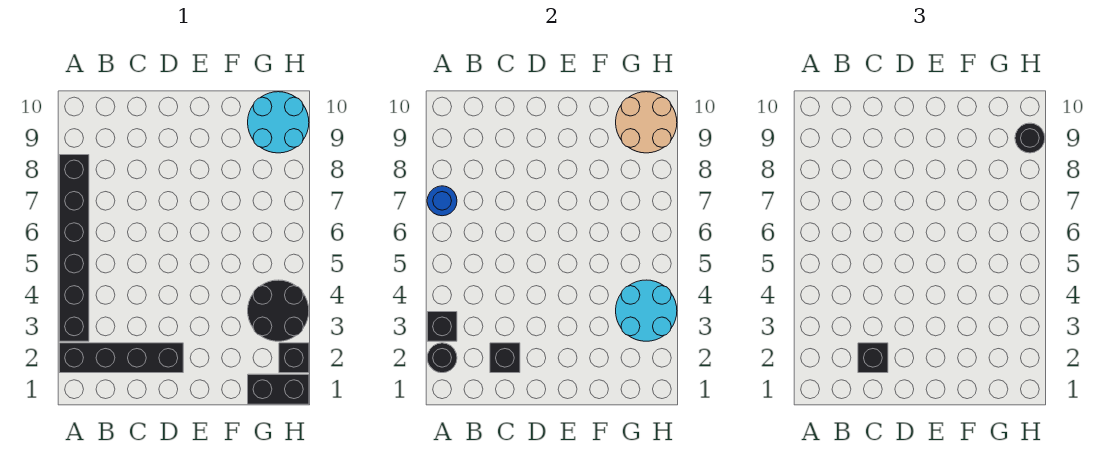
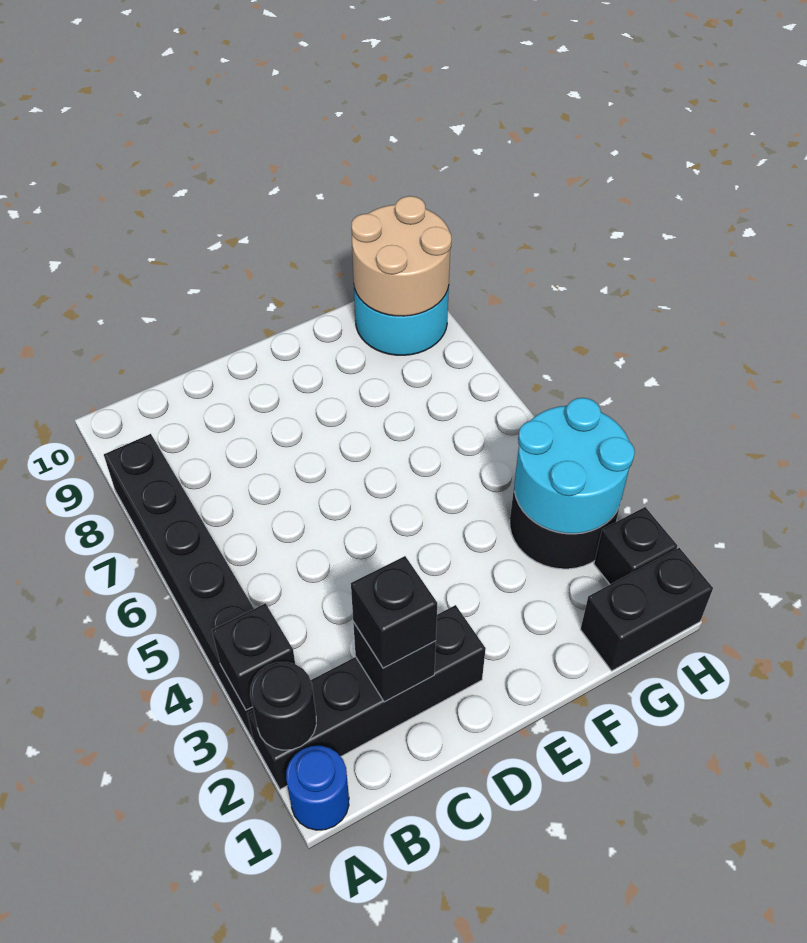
blue round brick A7 level 2 -> blue round brick A1 level 1
black round brick H9 level 3 -> none

